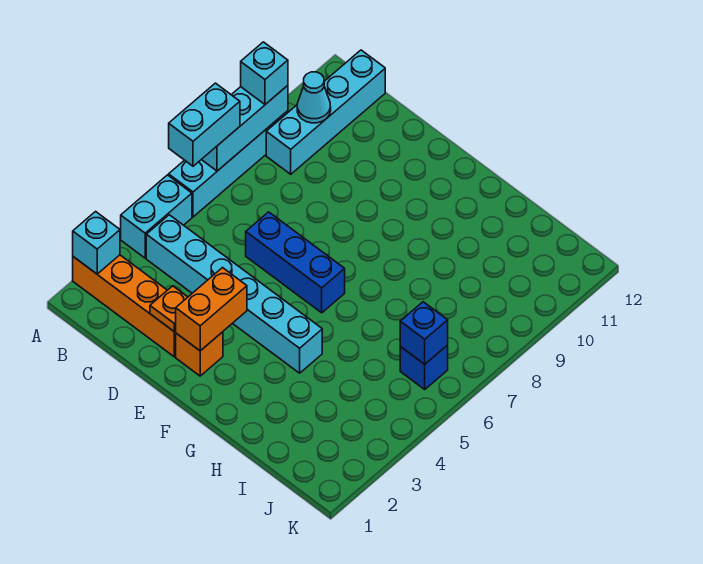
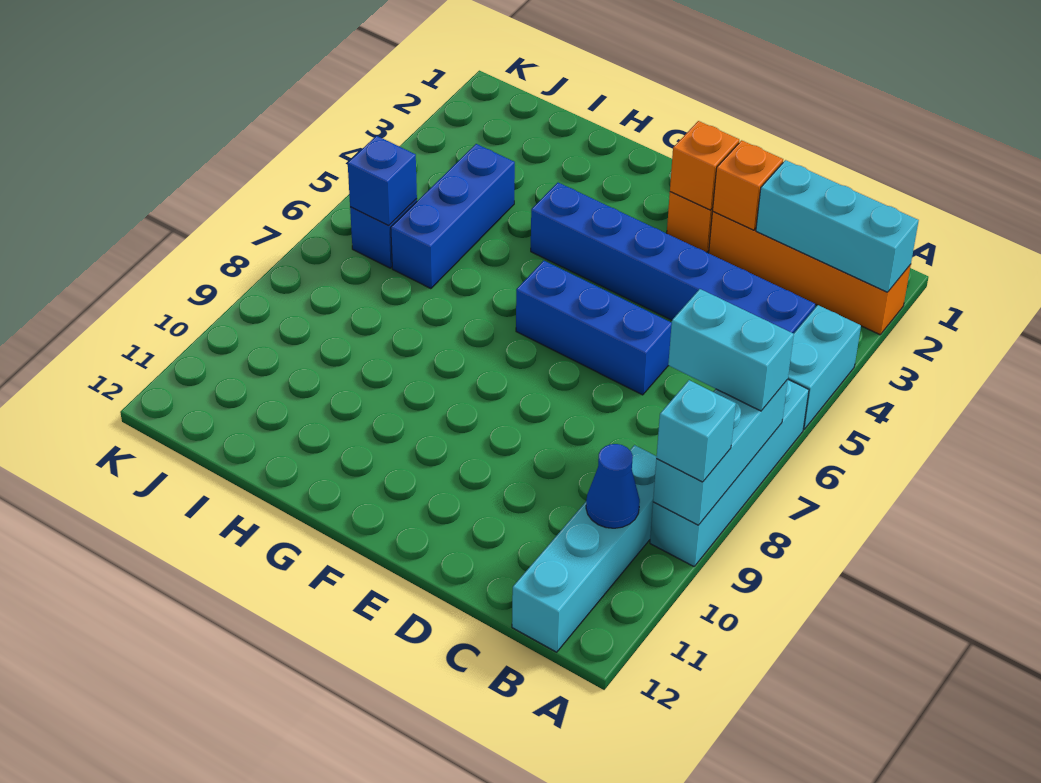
cyan brick A2 level 2 -> cyan brick A2:C2 level 2
cyan brick A6:A7 level 3 -> cyan brick A7:B7 level 3
cyan brick B4:G4 level 1 -> blue brick B4:G4 level 1
cyan cone B10 level 2 -> blue cone B10 level 2
orange plate D2 level 2 -> orange brick D2 level 2
orange brick E2:E3 level 2 -> orange brick E2 level 2
none -> blue brick I4:I6 level 1

